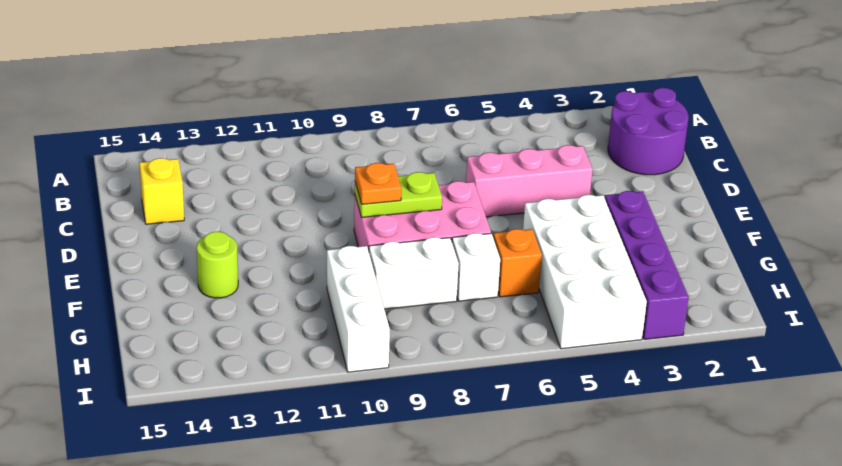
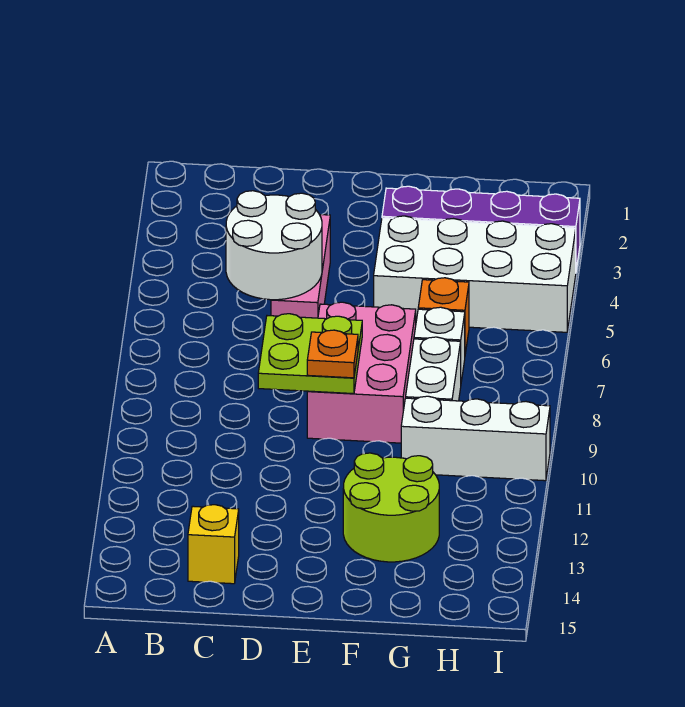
purple round brick B1:C2 level 1 -> none
none -> white round brick C5:D6 level 2
lime plate E8:E9 level 2 -> lime plate D8:E9 level 2
lime round brick F13 level 1 -> lime round brick F12:G13 level 1

